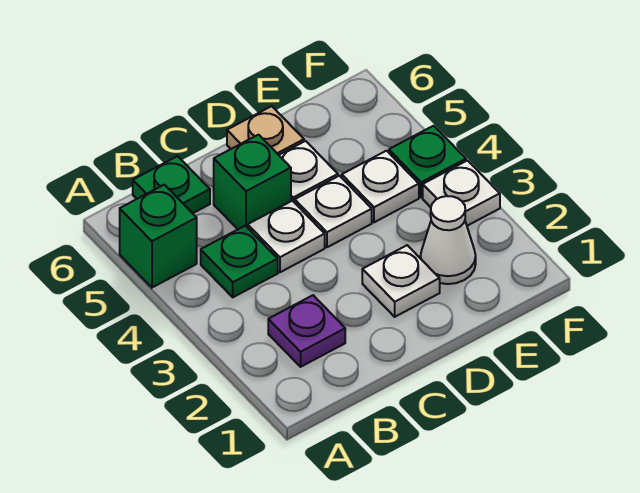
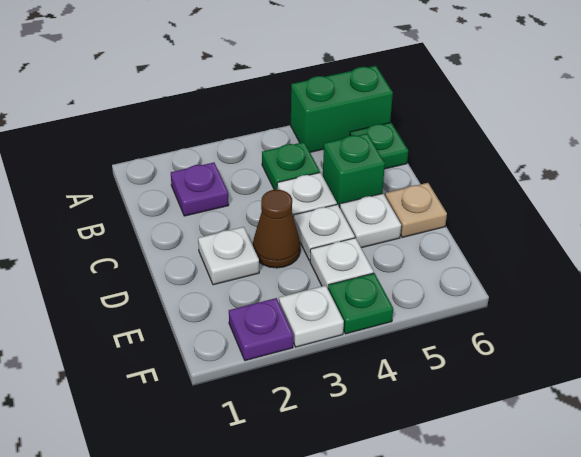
green brick A5 level 1 -> green brick A5:A6 level 1
none -> brown cone D3 level 1
white cone E2 level 1 -> none
none -> purple plate F2 level 1

